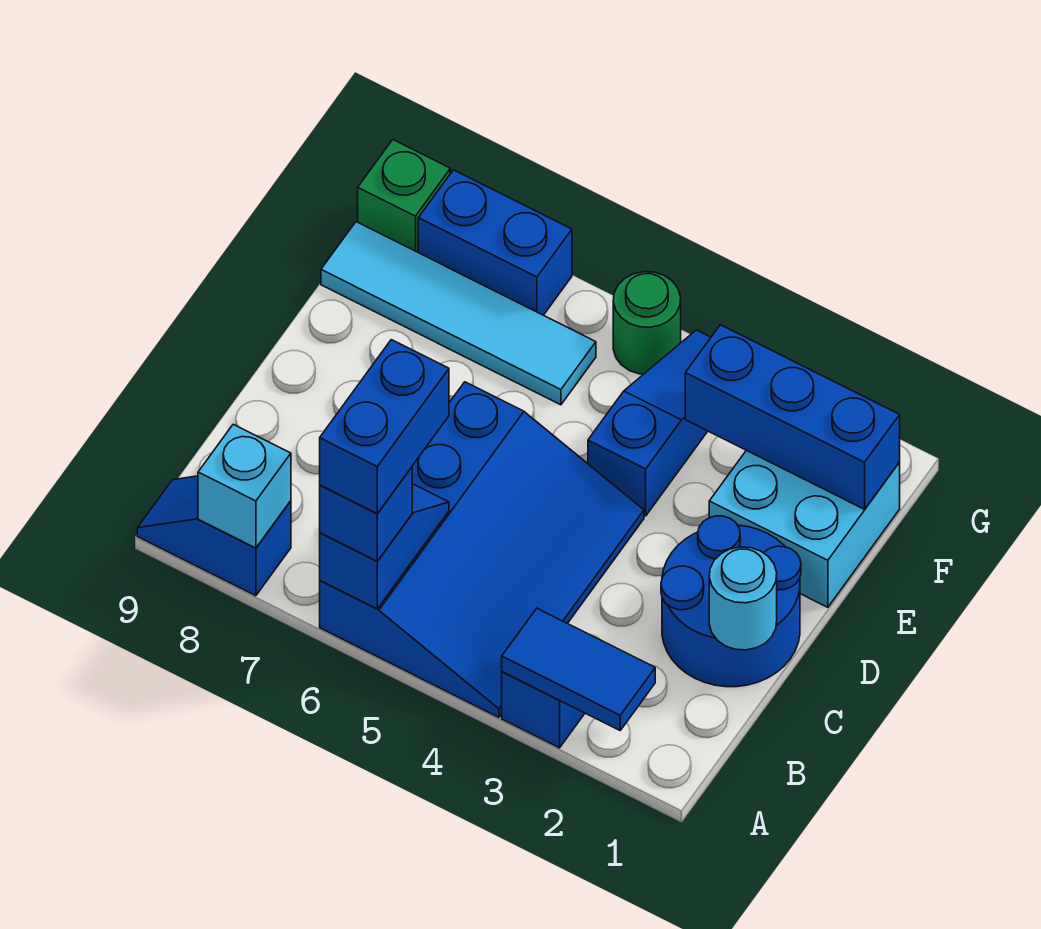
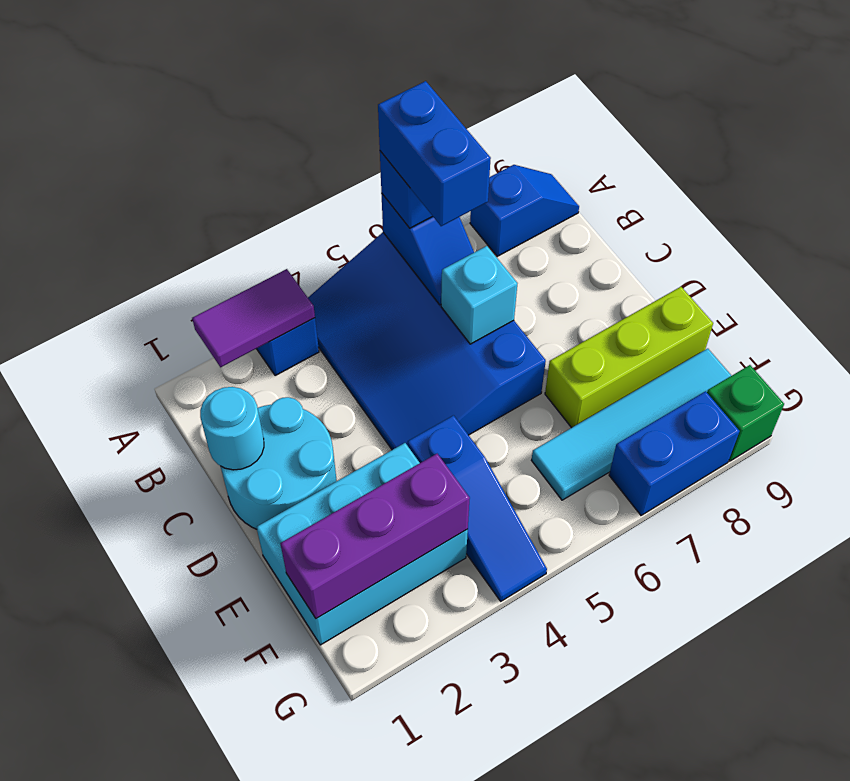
blue tile A2:A3 level 2 -> purple tile A2:A3 level 2
cyan brick A8 level 2 -> cyan brick C6 level 2
blue round brick C1:D2 level 1 -> cyan round brick C1:D2 level 1
cyan brick E1:F2 level 1 -> cyan brick E1:F3 level 1
none -> lime brick E7:E9 level 1
blue brick F1:F3 level 2 -> purple brick F1:F3 level 2
green round brick G5 level 1 -> none

